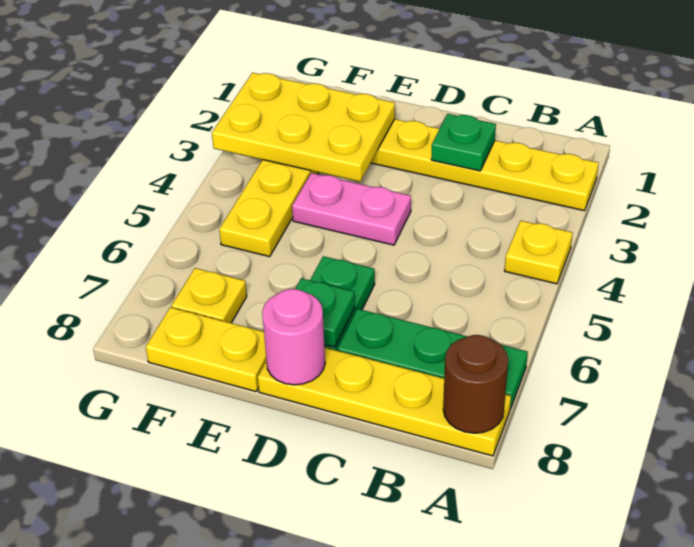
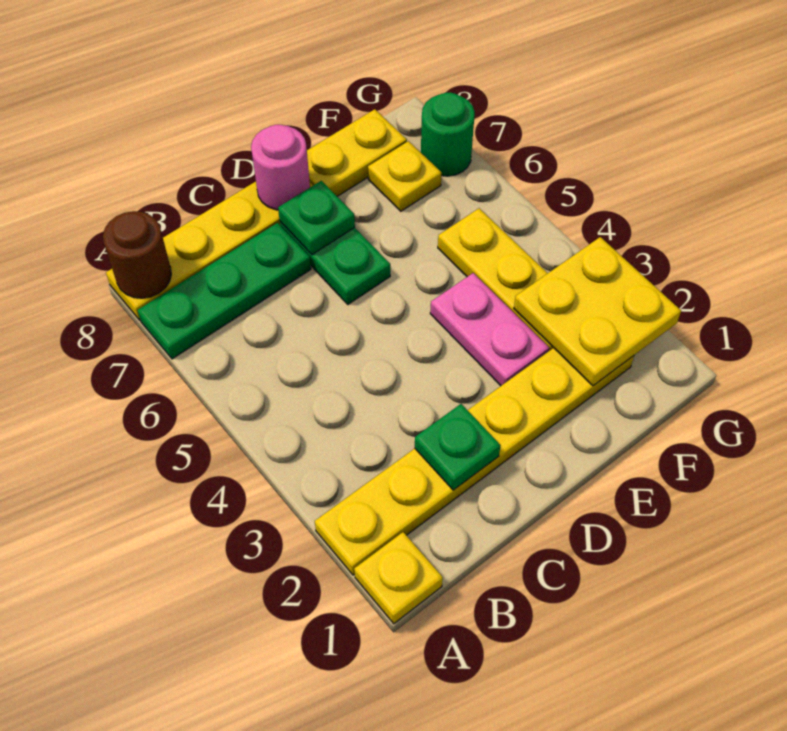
yellow plate A4 level 1 -> yellow plate A1 level 1
pink plate D4:E4 level 1 -> pink plate E3:E4 level 1
yellow plate E2:G3 level 2 -> yellow plate F2:G3 level 2
none -> green round brick G7 level 1

